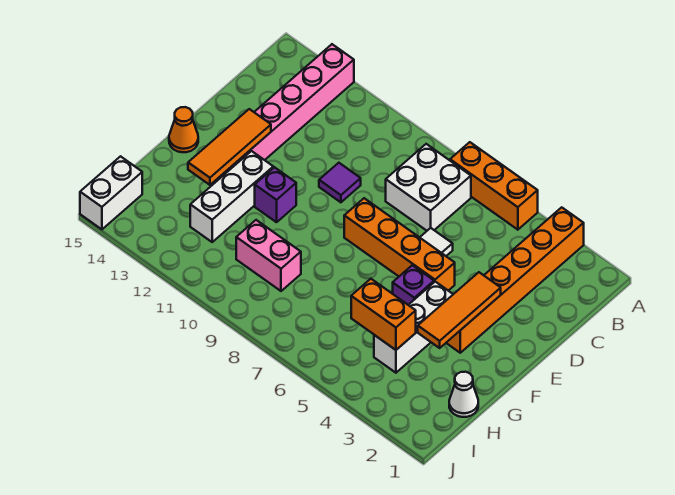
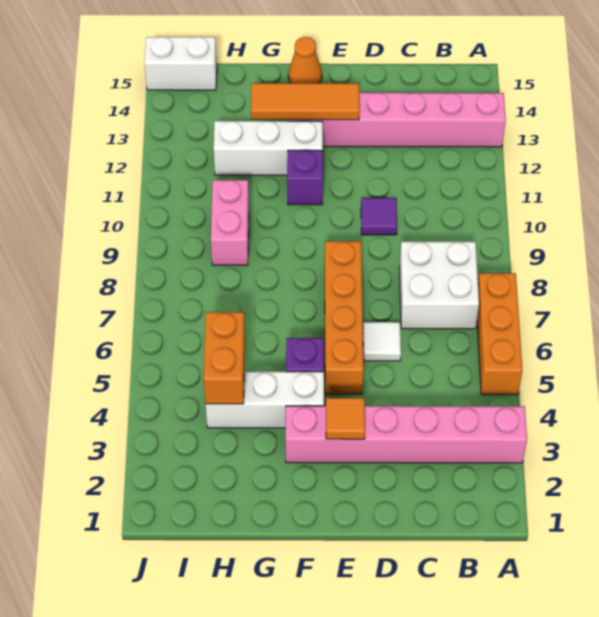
orange brick A3:F3 level 1 -> pink brick A3:F3 level 1
orange tile E3:G3 level 2 -> orange tile E3 level 2
white cone H1 level 1 -> none

